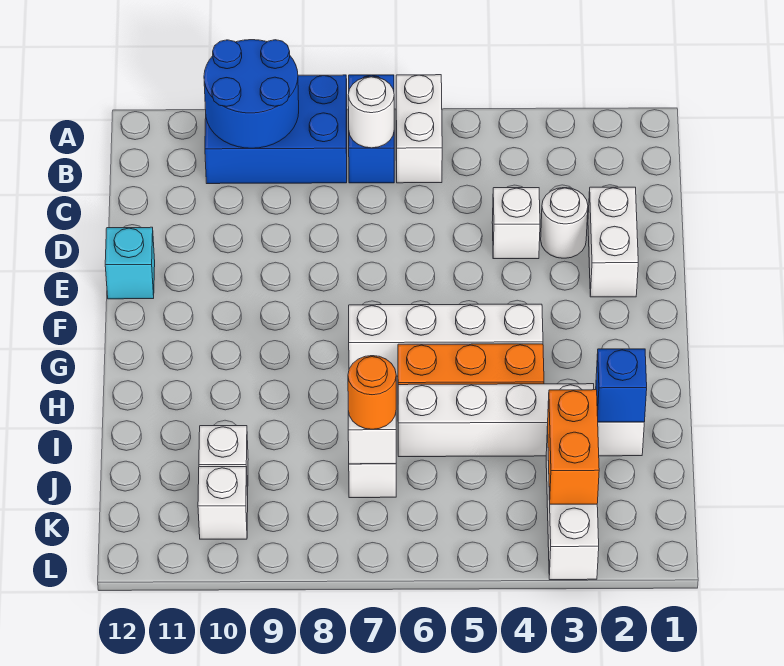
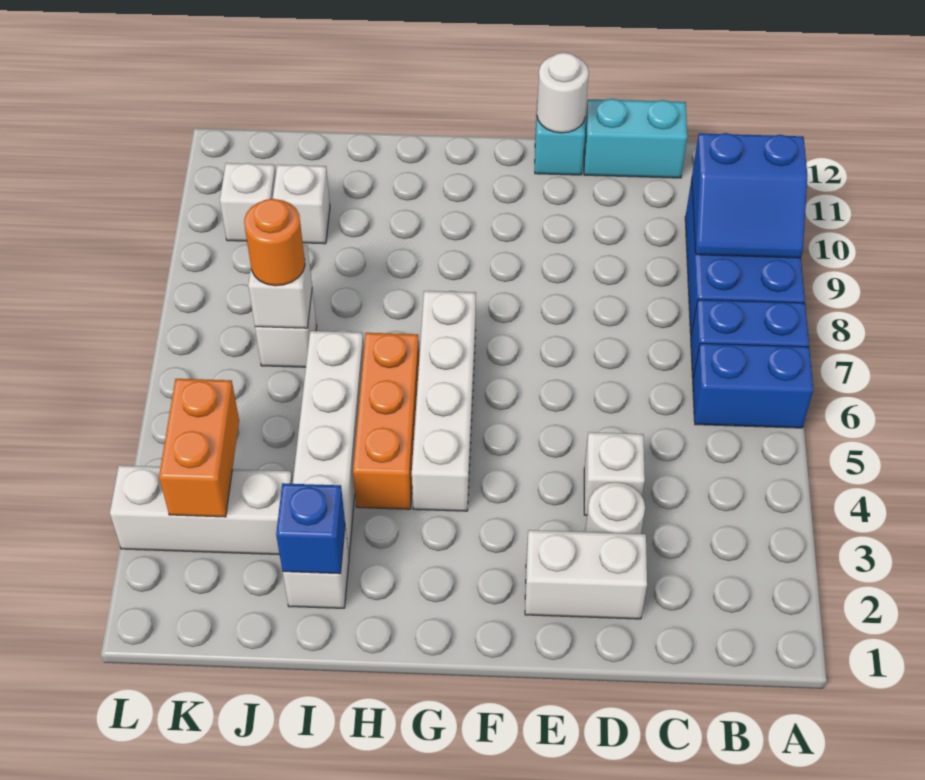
white brick A6:B6 level 1 -> blue brick A6:B6 level 1
blue round brick A9:B10 level 2 -> blue slope A9:B10 level 2 top 10
white round brick B7 level 2 -> white round brick E12 level 2
none -> cyan brick C12:D12 level 1
orange brick J3:K3 level 2 -> orange brick K3:K4 level 2

